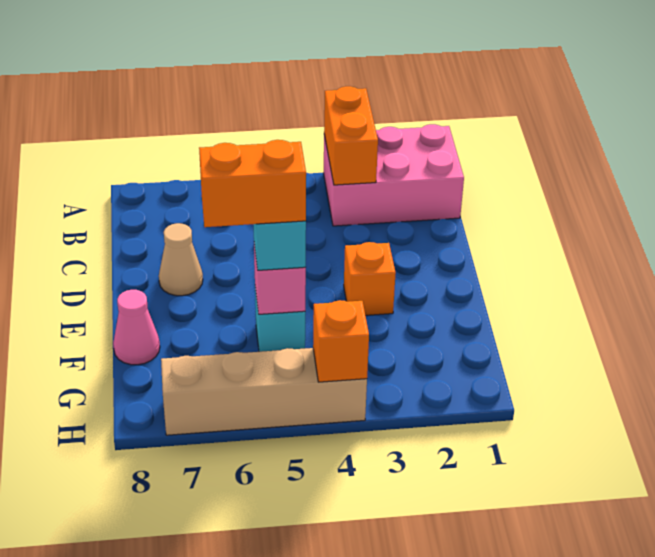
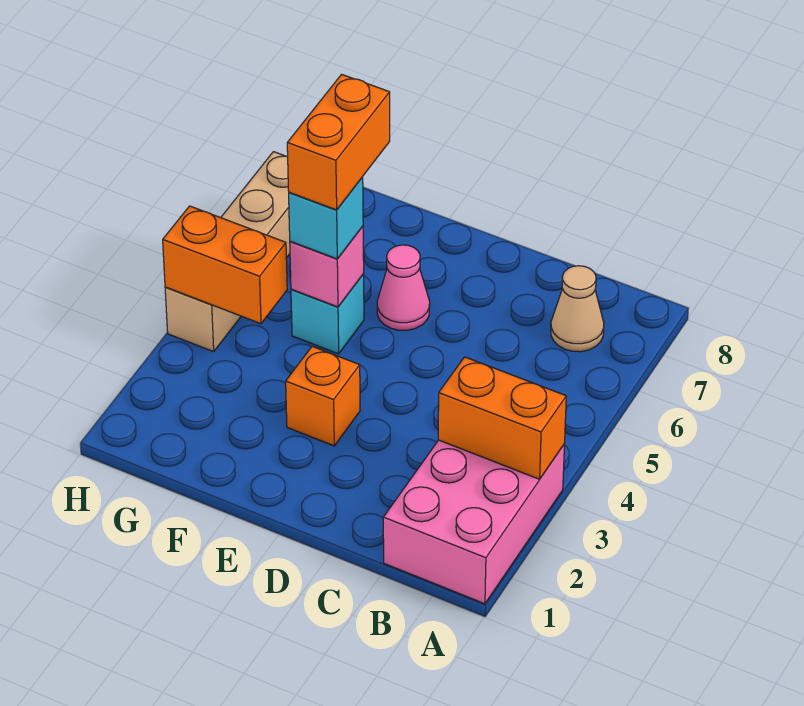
tan cone D7 level 1 -> tan cone B7 level 1
pink cone F8 level 1 -> pink cone E6 level 1
orange brick H4 level 2 -> orange brick G4:H4 level 2

